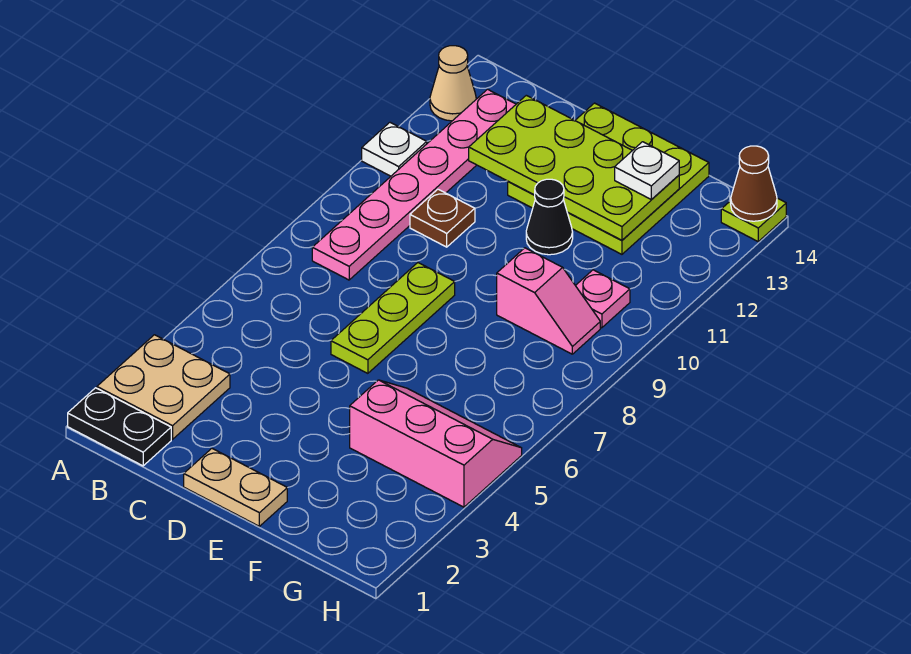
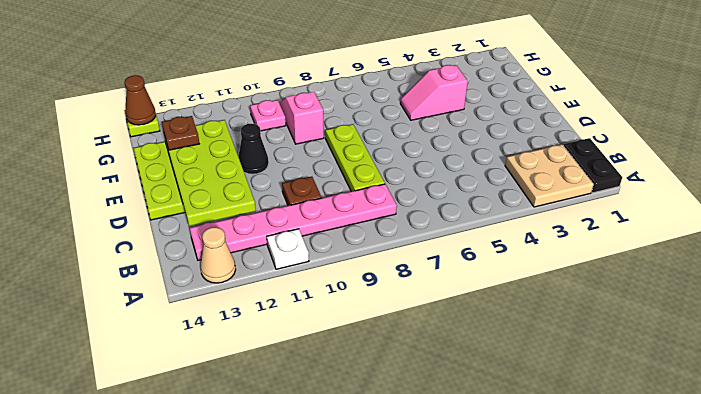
tan plate D1:E1 level 1 -> none
lime plate D6:D8 level 1 -> lime plate C8:E8 level 1
pink slope F4:H5 level 1 top 4 -> pink slope F4:F5 level 1 top 4
white plate F13 level 3 -> brown plate F13 level 3

